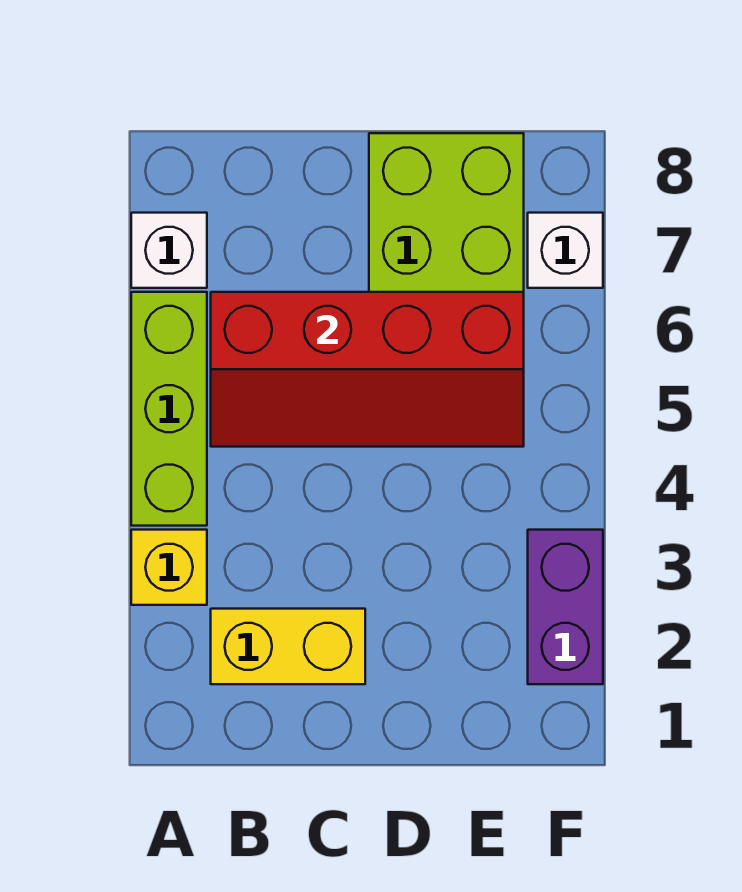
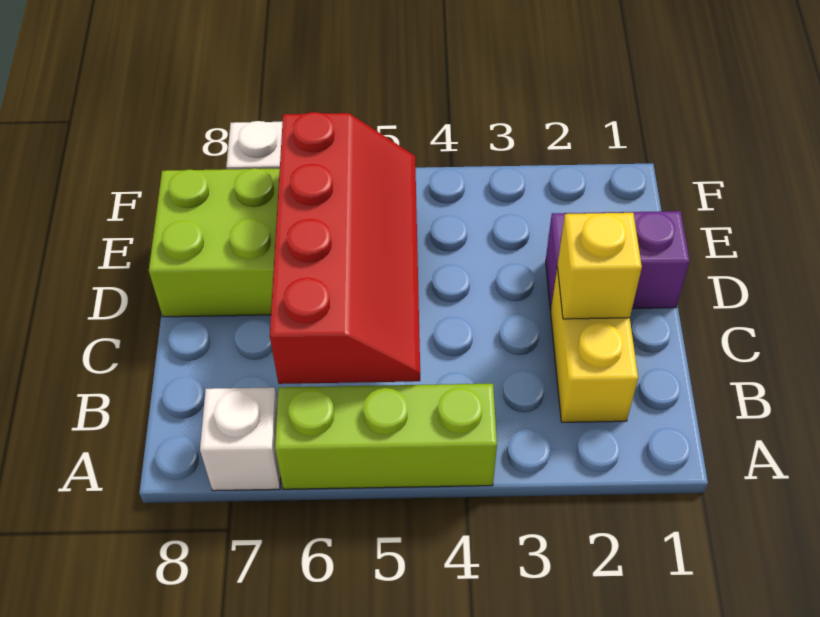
yellow brick A3 level 1 -> yellow brick C2 level 2
purple brick F2:F3 level 1 -> purple brick D1:D2 level 1

